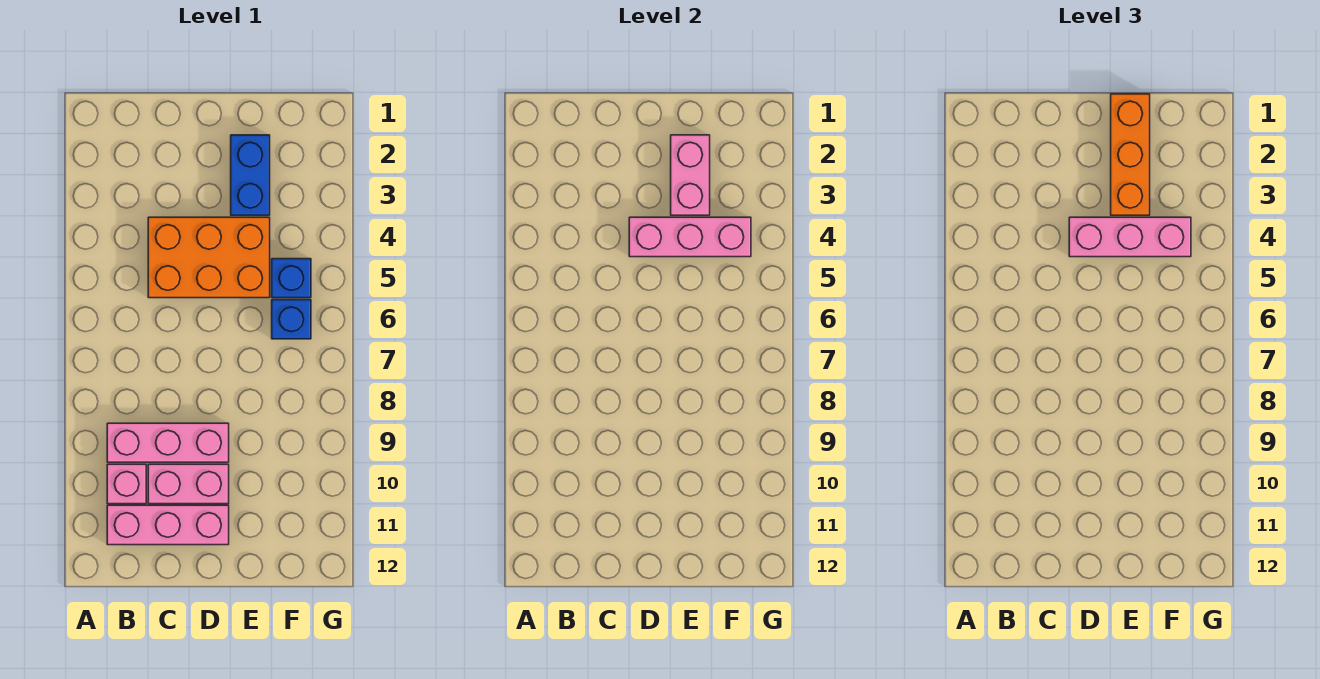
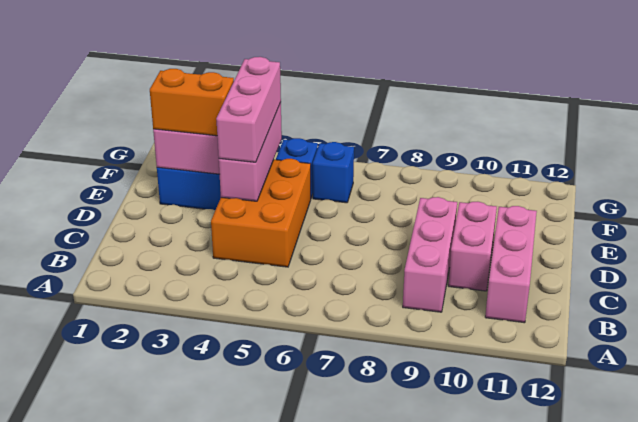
pink brick B10 level 1 -> none
orange brick E1:E3 level 3 -> orange brick E2:E3 level 3

